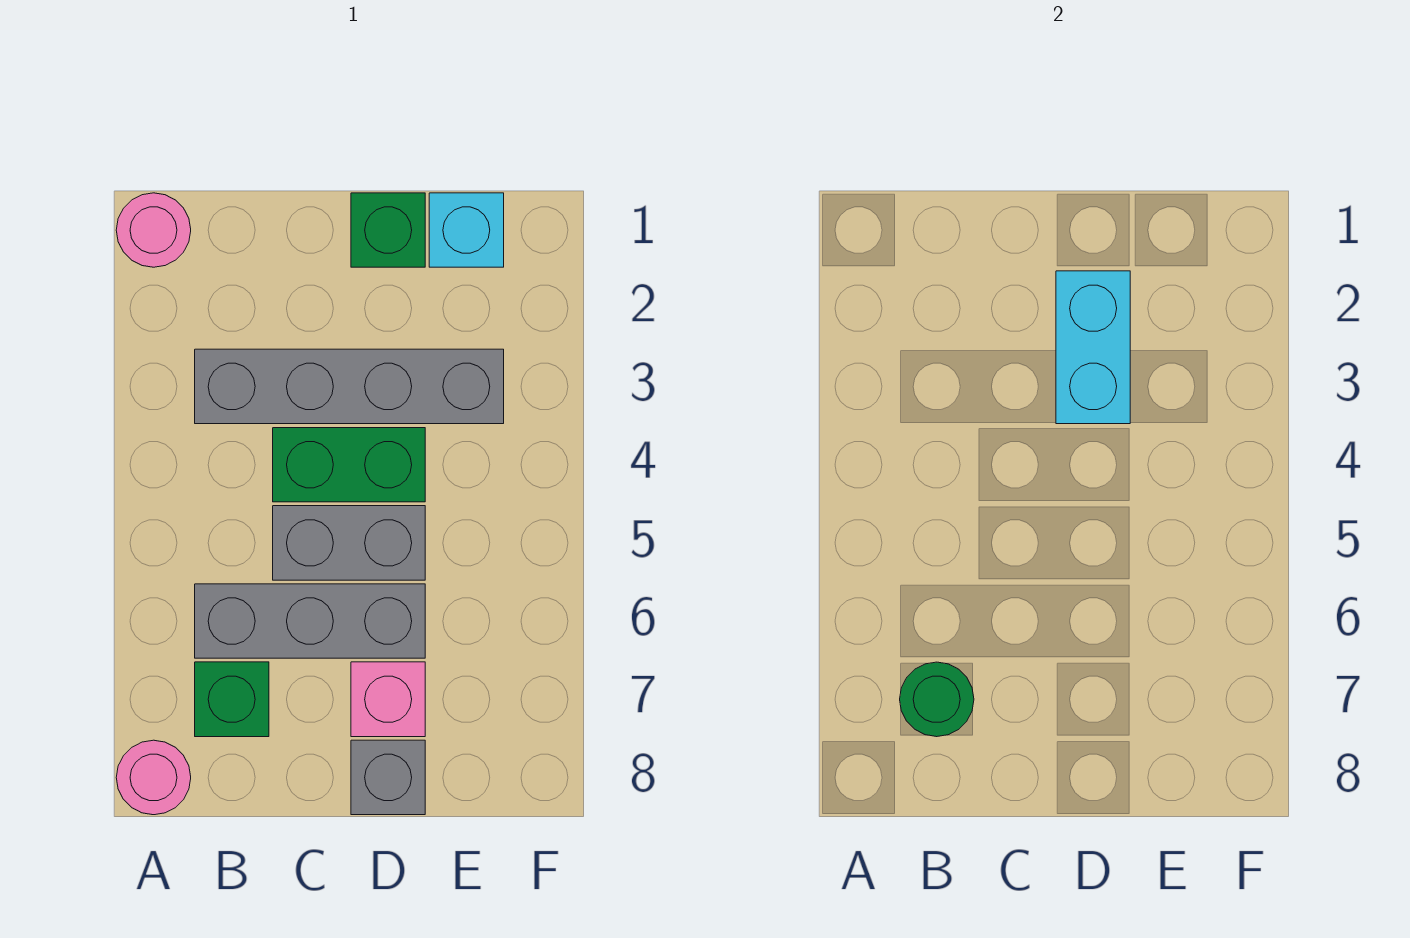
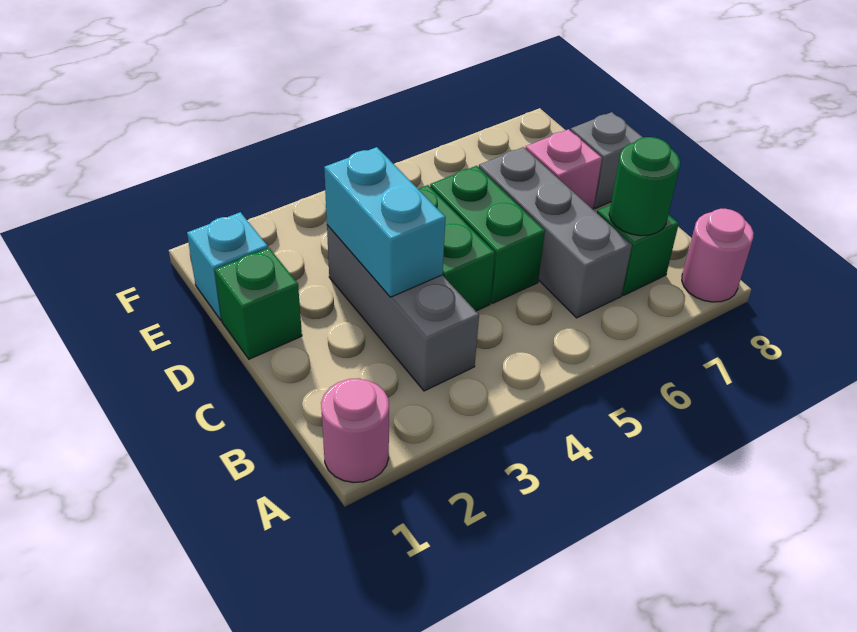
grey brick B3:E3 level 1 -> grey brick B3:D3 level 1
grey brick C5:D5 level 1 -> green brick C5:D5 level 1
cyan brick D2:D3 level 2 -> cyan brick C3:D3 level 2

